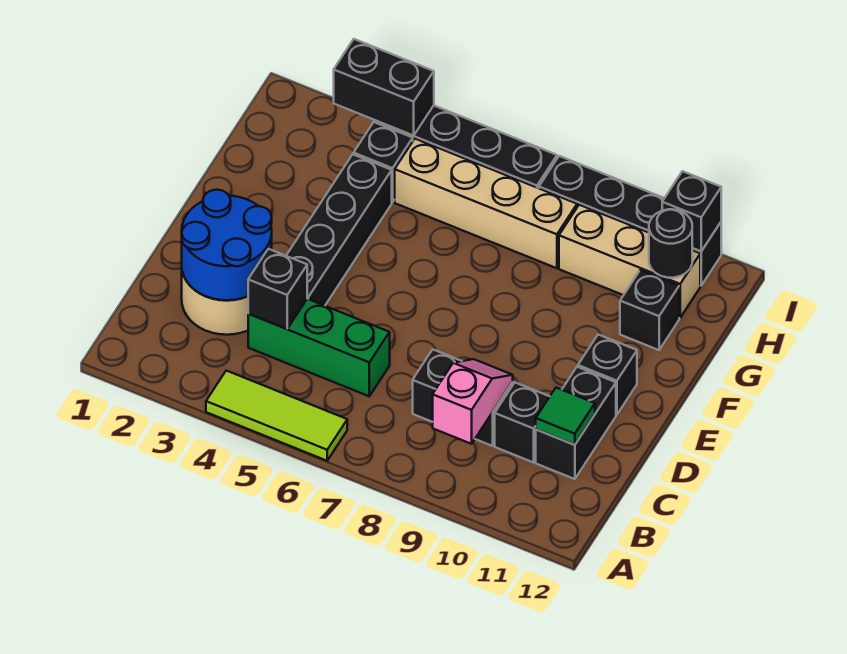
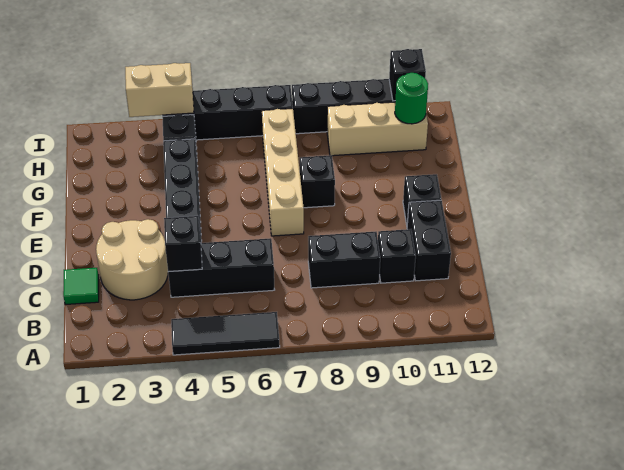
lime tile A4:A6 level 1 -> black tile A4:A6 level 1
pink slope B9:C9 level 2 top B -> none
blue round brick C2:D3 level 2 -> none
green brick C4:C6 level 1 -> black brick C4:C6 level 1
green tile C11 level 2 -> green tile C1 level 1
black brick G11 level 1 -> black brick F8 level 1
tan brick H5:H8 level 1 -> tan brick E7:H7 level 1
black round brick H11 level 2 -> green round brick H11 level 2
black brick I3:I4 level 2 -> tan brick I3:I4 level 2

